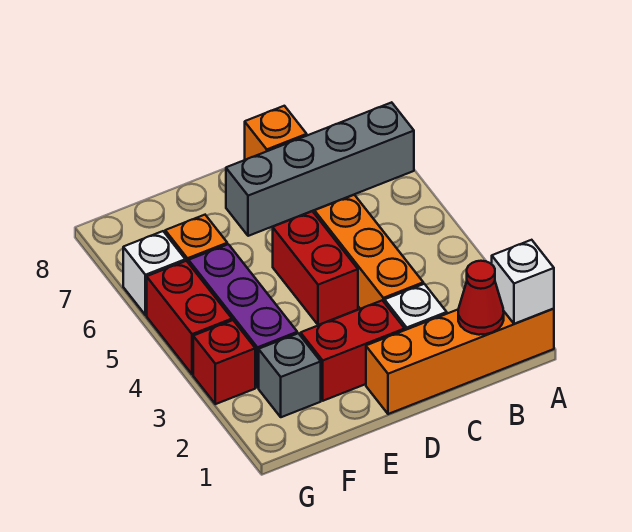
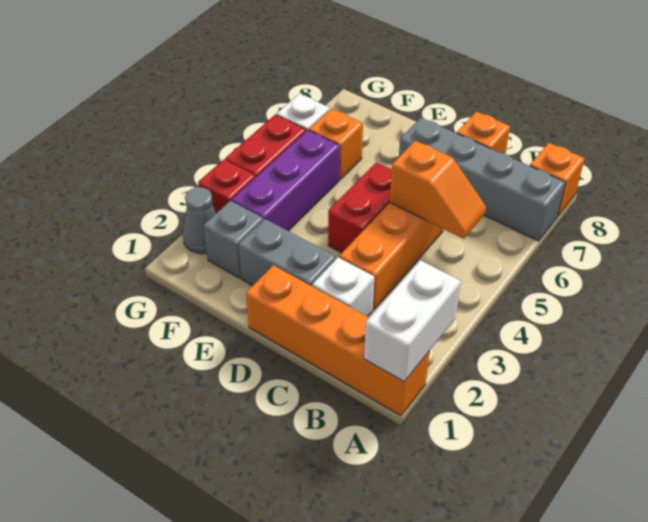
white brick A1 level 2 -> white brick A1:A2 level 2
none -> orange brick A8 level 1
red cone B1 level 2 -> none
none -> orange slope B5:C5 level 2 top C
red brick D2:E2 level 1 -> grey brick D2:E2 level 1
none -> grey cone G2 level 1

